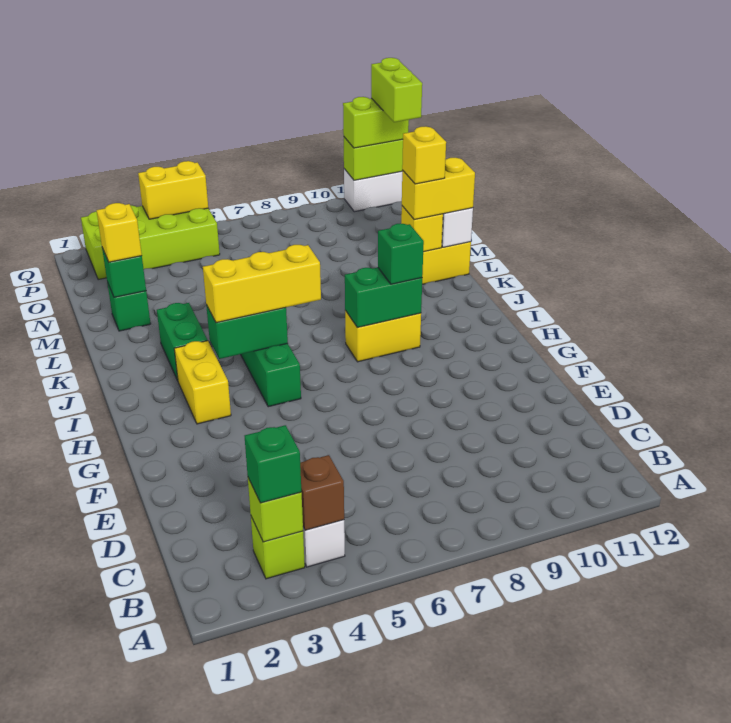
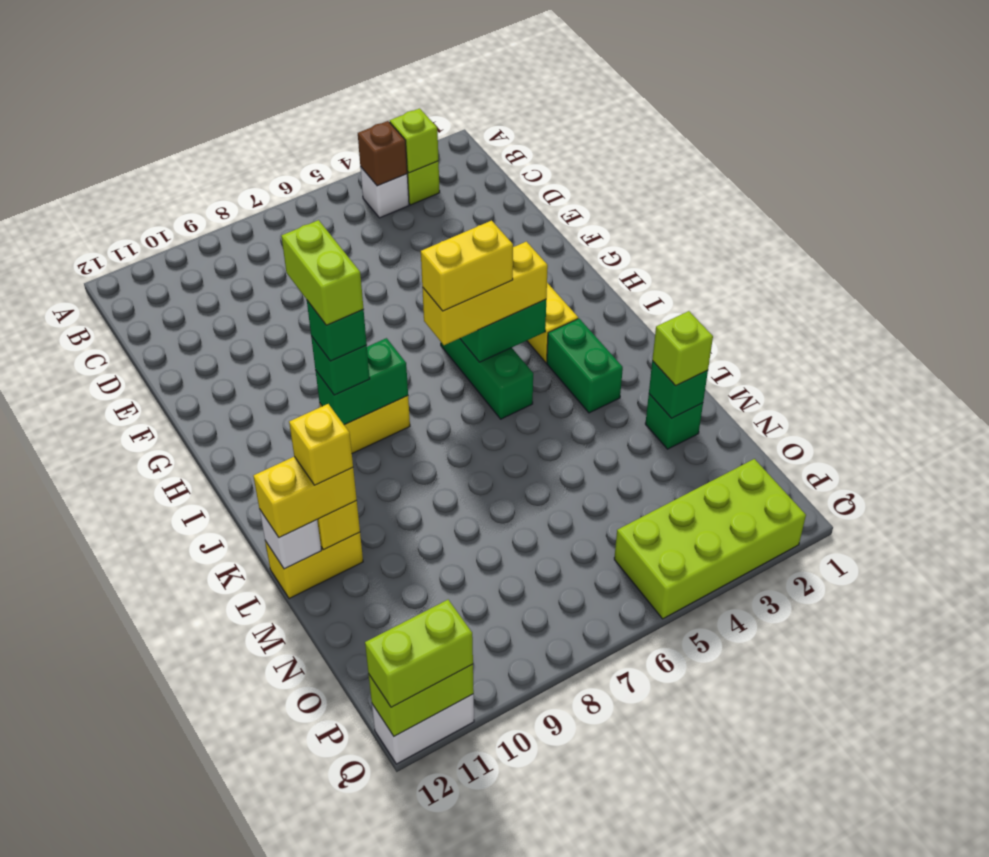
green brick B3 level 3 -> green brick I9 level 4
yellow brick M2 level 3 -> lime brick M2 level 3
lime brick P12:Q12 level 4 -> lime brick H9:I9 level 5
yellow brick Q4:Q5 level 2 -> yellow brick I5:I6 level 4

